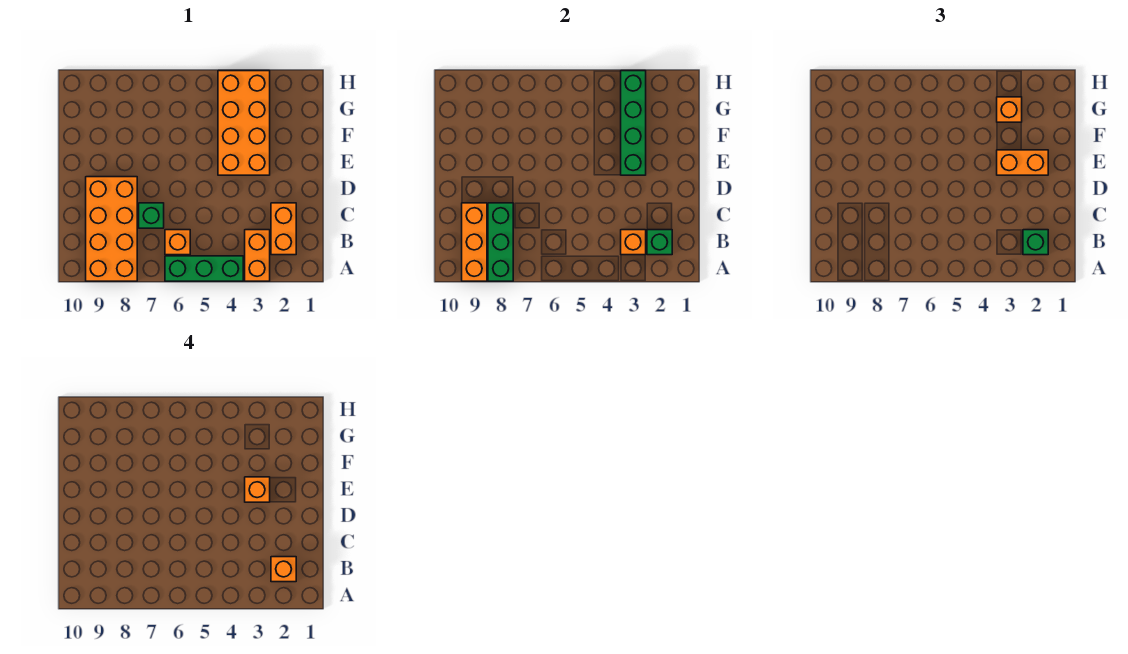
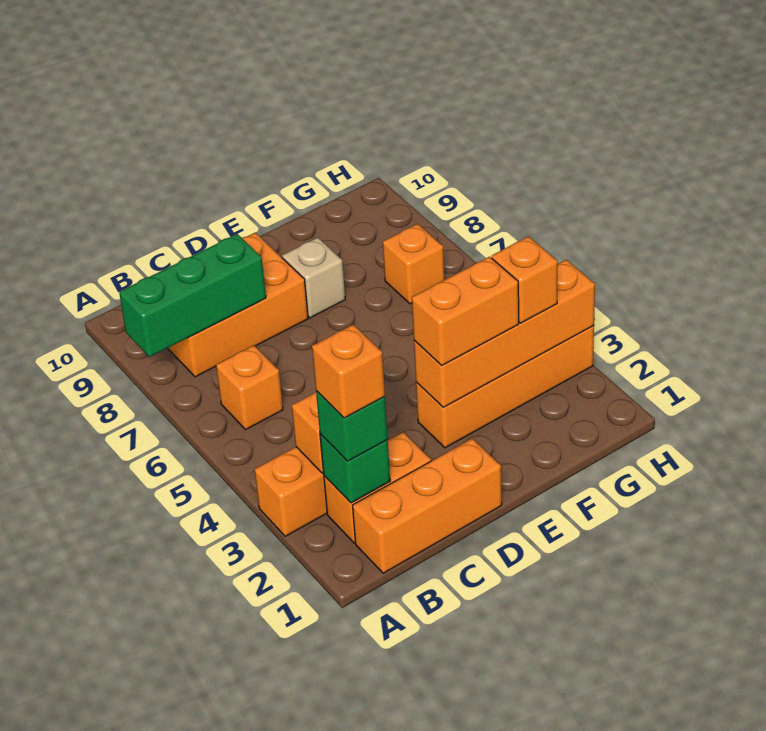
green brick A4:A6 level 1 -> none
orange brick A8:D9 level 1 -> orange brick B8:D9 level 1
orange brick A9:C9 level 2 -> orange brick B1:D1 level 1
green brick C7 level 1 -> none
orange brick E2:E3 level 3 -> orange brick E3:F3 level 3
orange brick E3:H4 level 1 -> orange brick E3:H3 level 1
green brick E3:H3 level 2 -> orange brick E3:H3 level 2
orange brick E3 level 4 -> orange brick G7 level 1
none -> tan brick E8 level 1

